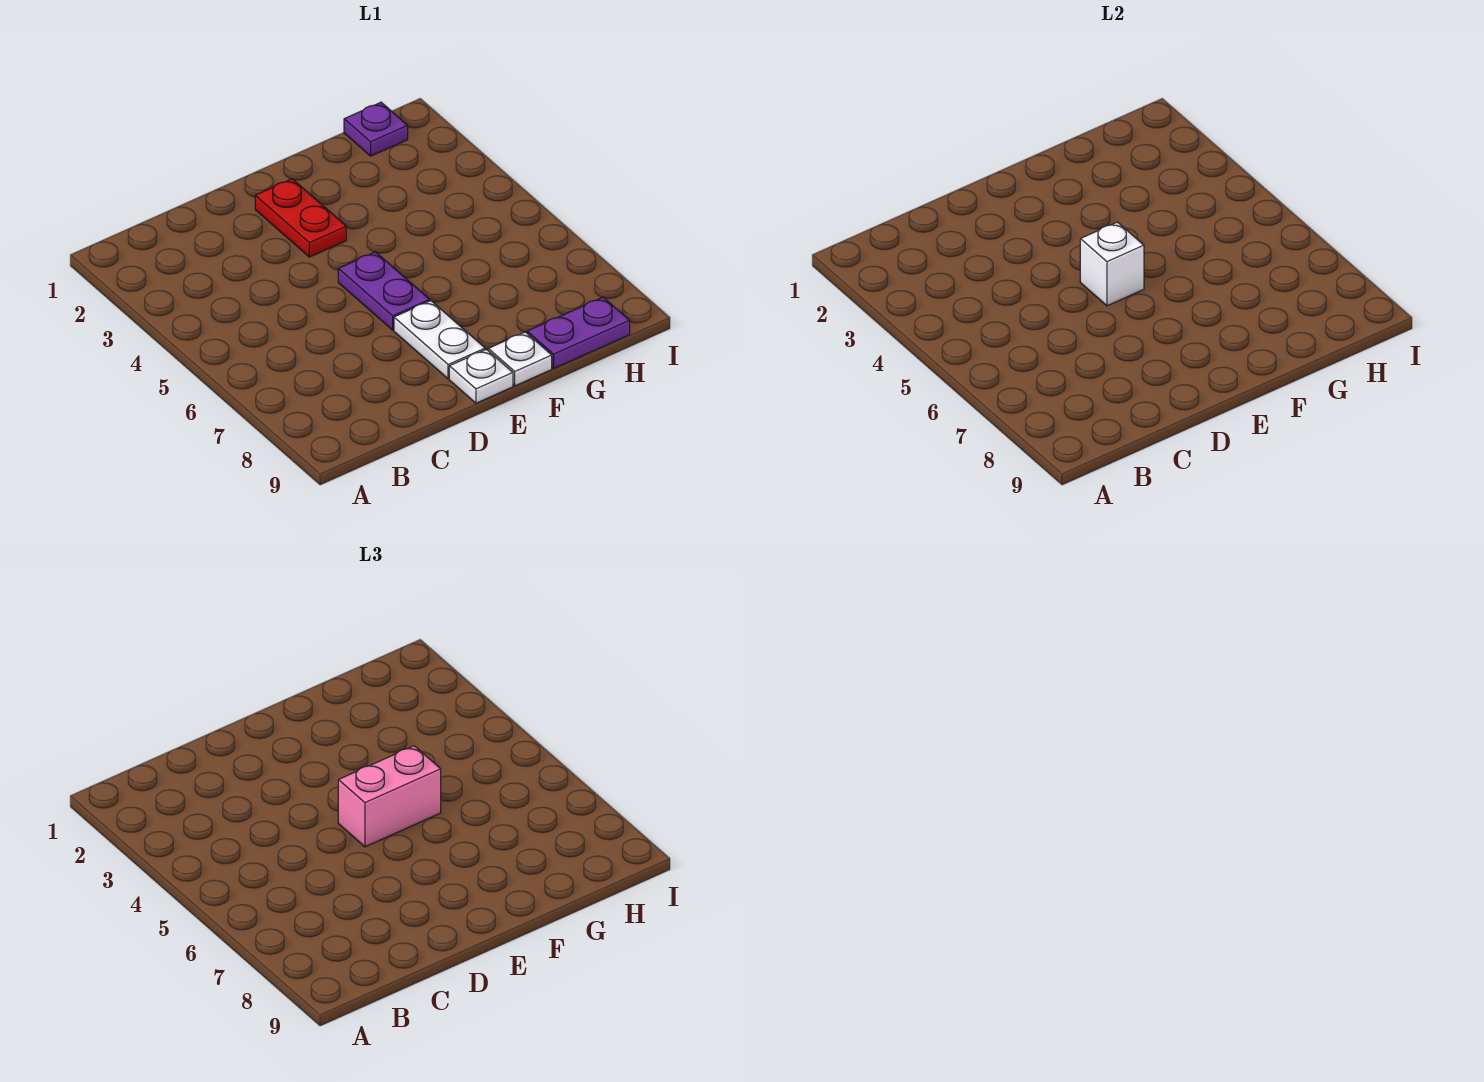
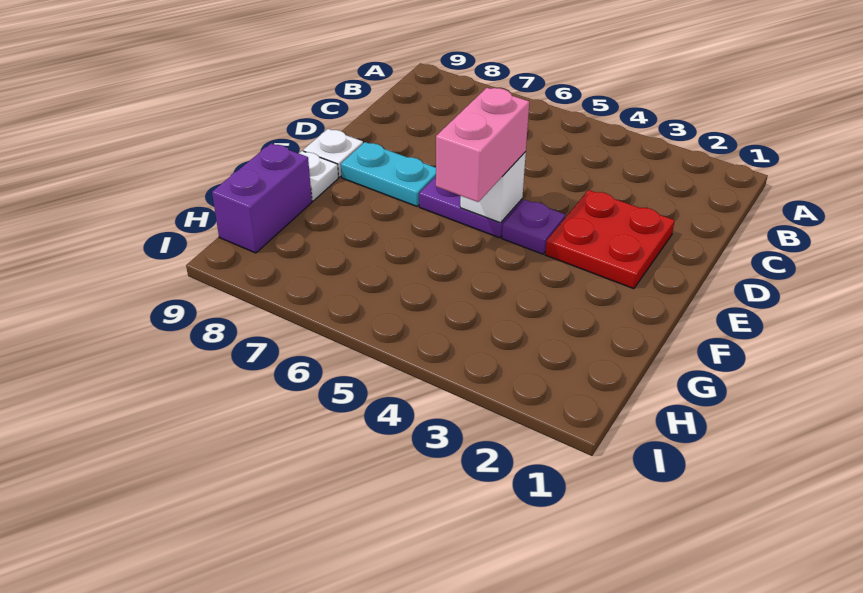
red plate E2:E3 level 1 -> red plate D2:E3 level 1
white plate E7:E8 level 1 -> cyan plate E7:E8 level 1
purple plate G9:H9 level 1 -> purple brick G9:H9 level 1
purple plate H1 level 1 -> purple plate E4 level 1

